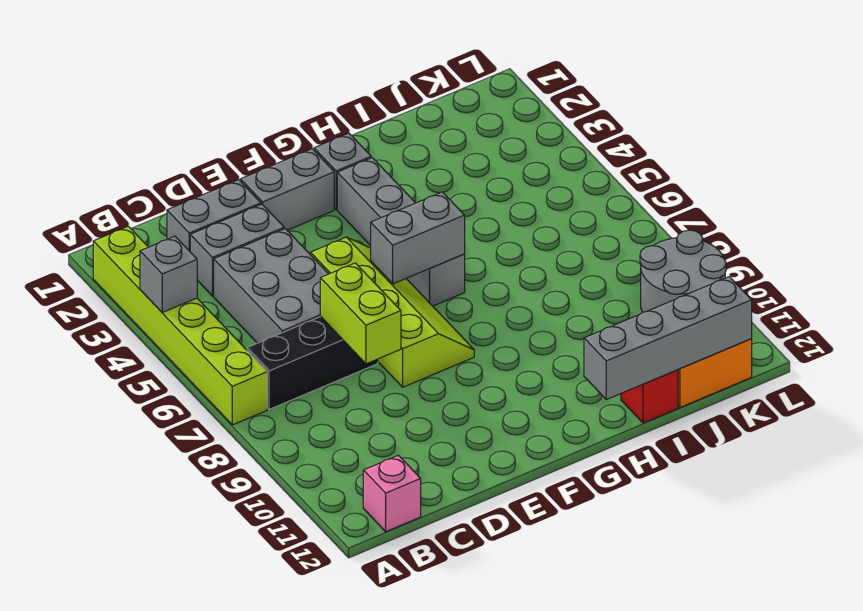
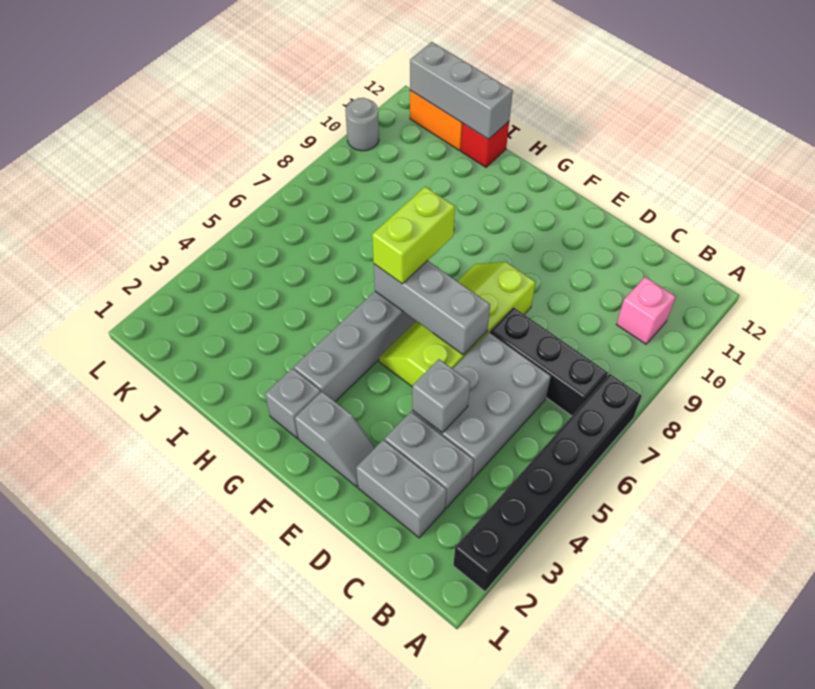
lime brick A2:A7 level 1 -> black brick A2:A7 level 1
grey brick A4 level 2 -> grey brick D4 level 2
pink brick B12 level 1 -> pink brick B10 level 1
lime brick D7:D8 level 2 -> lime brick G6:G7 level 3
grey brick E2:F2 level 1 -> grey slope E2:F2 level 1 top F
grey brick F6:G6 level 2 -> grey brick E6:G6 level 2
grey brick H12:K12 level 2 -> grey brick I12:K12 level 2
grey round brick K9:L10 level 1 -> grey round brick L10 level 1

